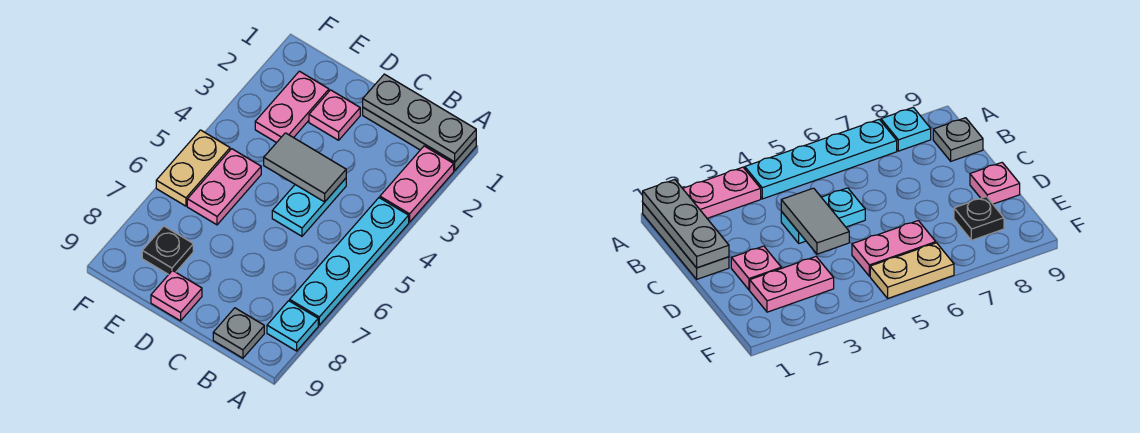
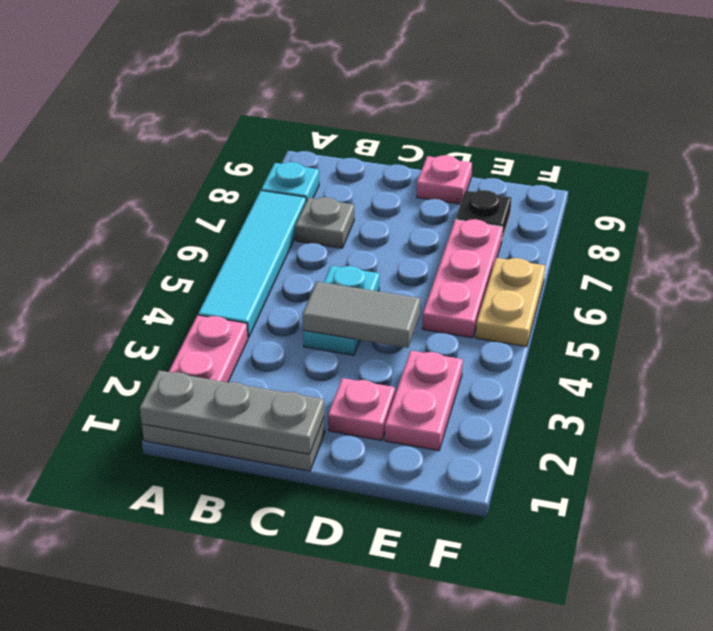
cyan plate A4:A7 level 1 -> cyan tile A4:A7 level 1
grey plate B9 level 1 -> grey plate B7 level 1
pink plate E5:E6 level 1 -> pink plate E5:E7 level 1

